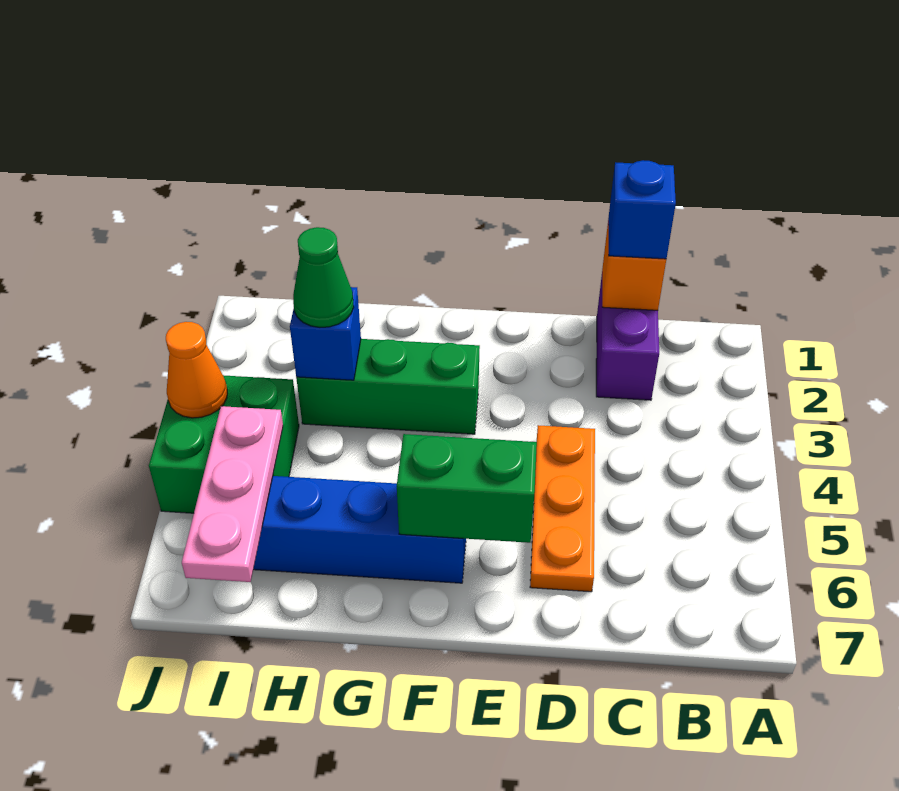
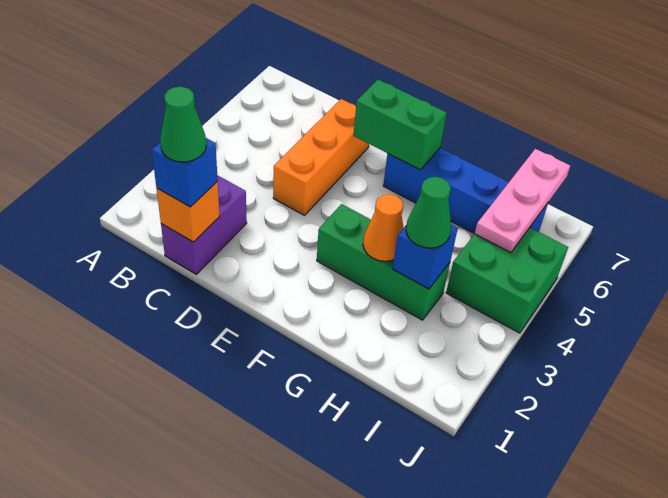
none -> green cone C1 level 4
orange plate D4:D6 level 1 -> orange brick D4:D6 level 1
orange cone J4 level 2 -> orange cone G3 level 2

